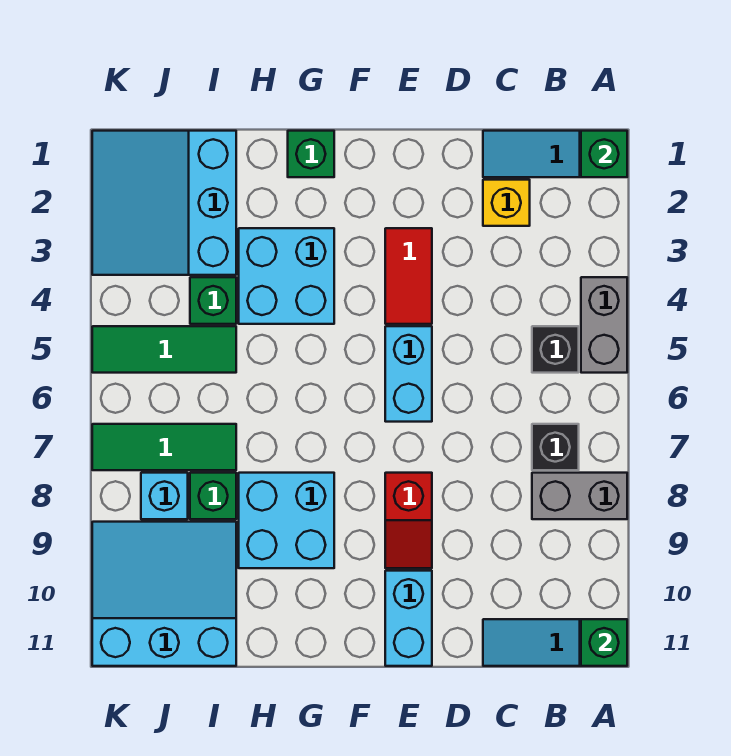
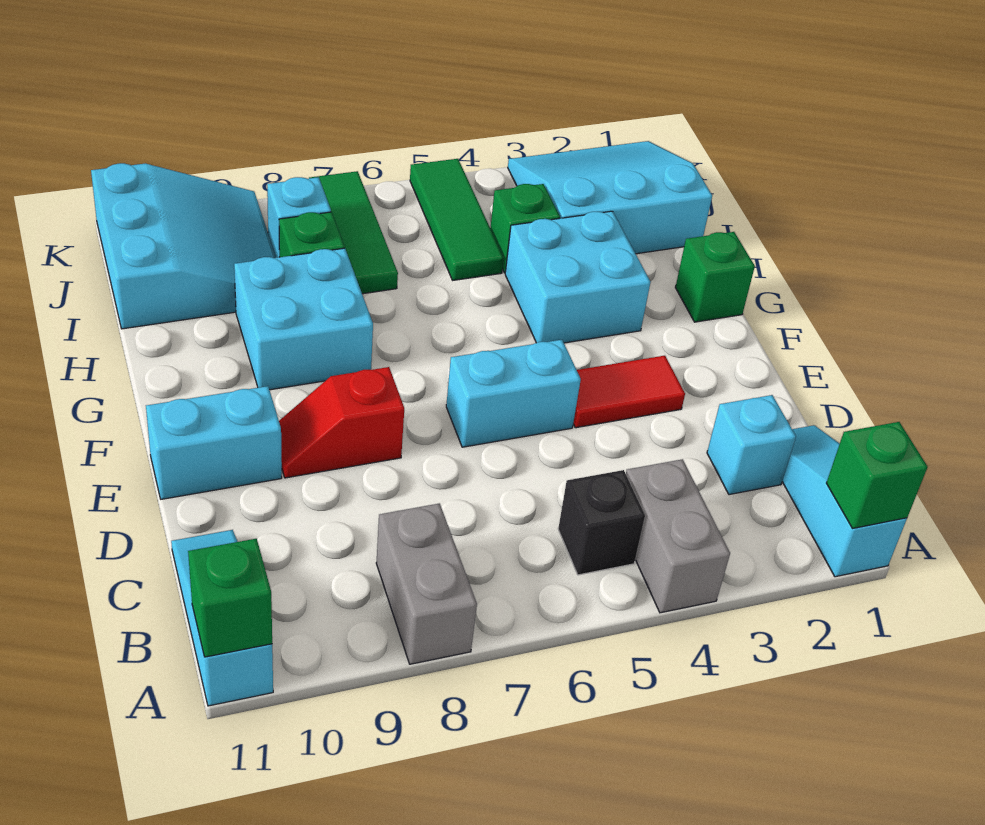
grey brick A4:A5 level 1 -> grey brick A4:B4 level 1
black brick B7 level 1 -> none
yellow brick C2 level 1 -> cyan brick C2 level 1

